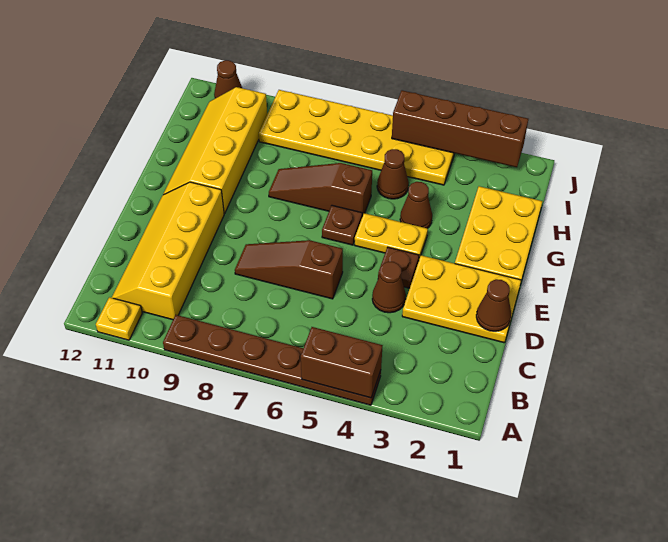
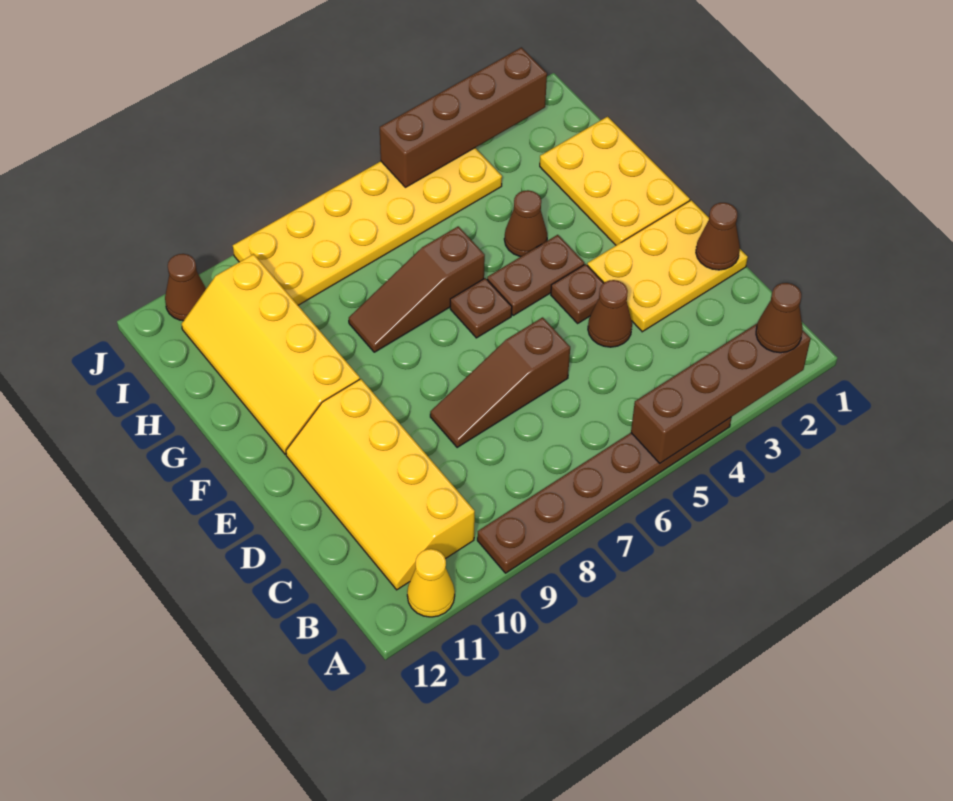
brown brick A4:A5 level 2 -> brown brick A2:A5 level 2
yellow plate A11 level 1 -> yellow cone A11 level 1
yellow plate F4:F5 level 1 -> brown plate F4:F5 level 1
brown cone H5 level 1 -> brown cone A2 level 3

